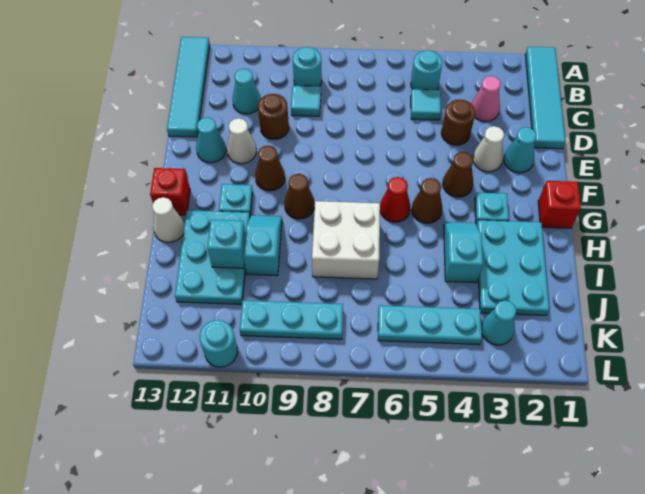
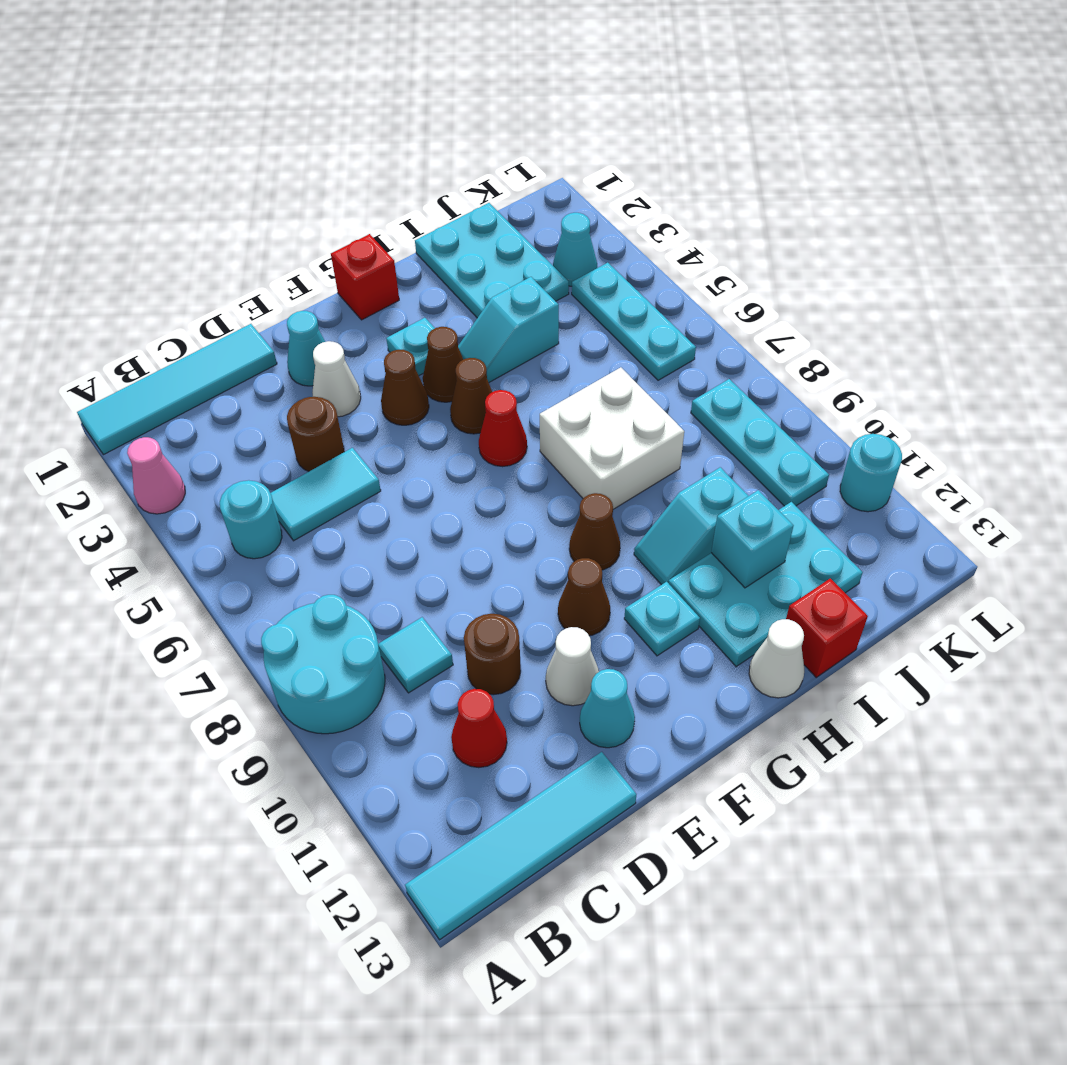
cyan round brick B9 level 1 -> cyan round brick A8:B9 level 1
pink cone C3 level 1 -> pink cone A3 level 1
cyan tile C5 level 1 -> cyan tile C5:D5 level 1
cyan cone C11 level 1 -> red cone C11 level 1
none -> brown cone G4 level 1
red brick G13 level 1 -> red brick I13 level 1
cyan plate H2:J3 level 1 -> cyan plate I1:J3 level 1

